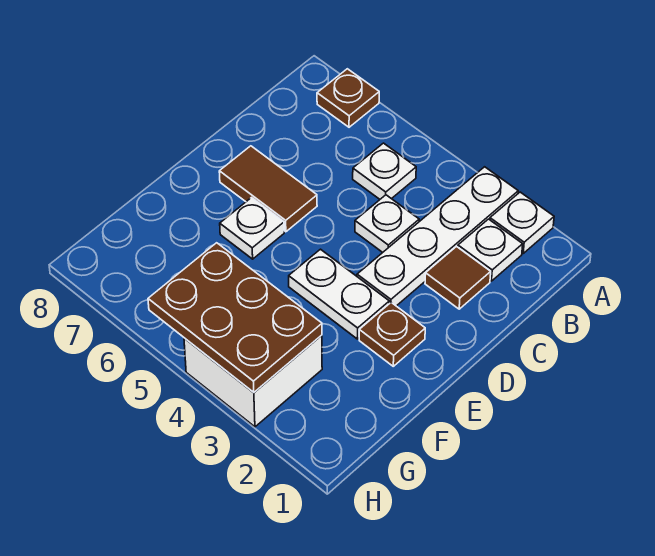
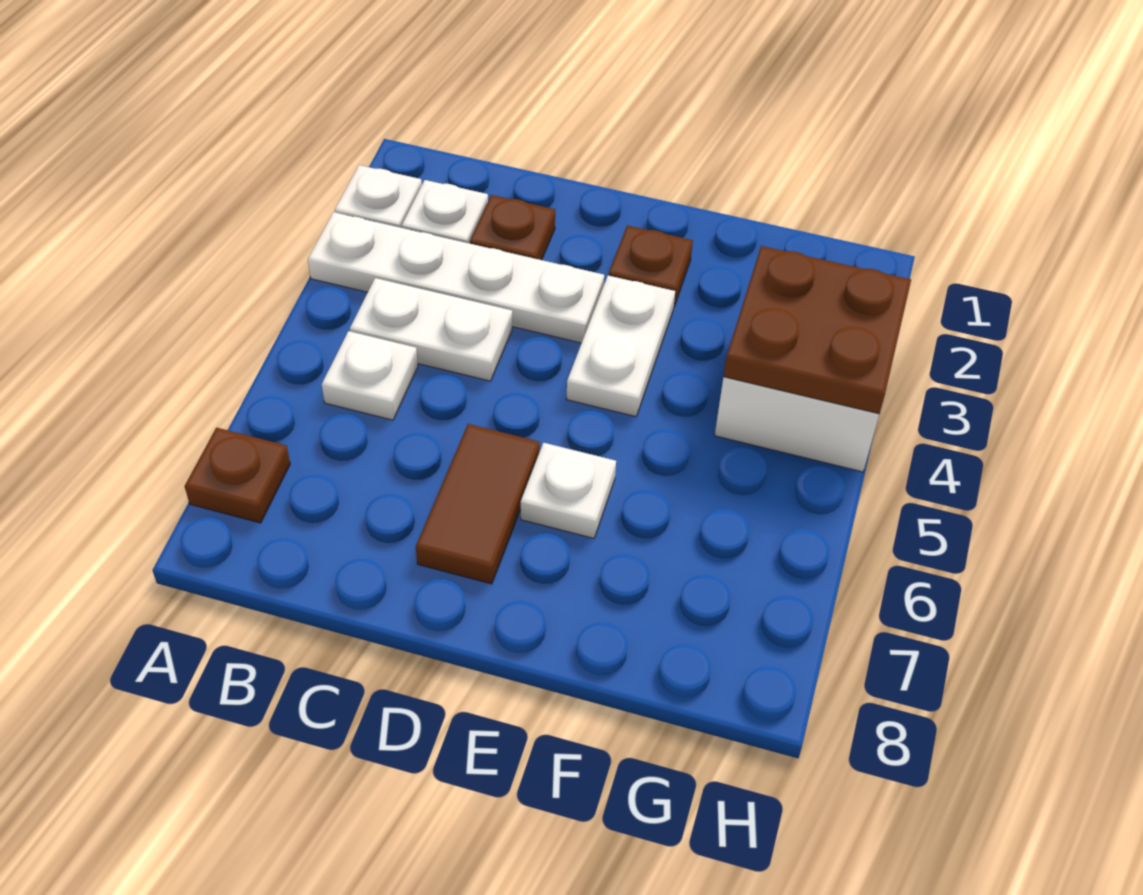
brown tile C2 level 1 -> brown plate C2 level 1
white plate C4 level 1 -> white plate B4:C4 level 1
brown plate G3:H5 level 2 -> brown plate G3:H4 level 2

